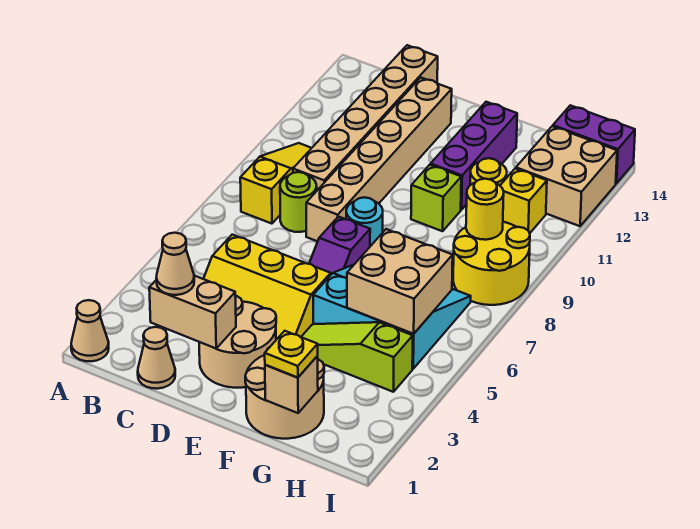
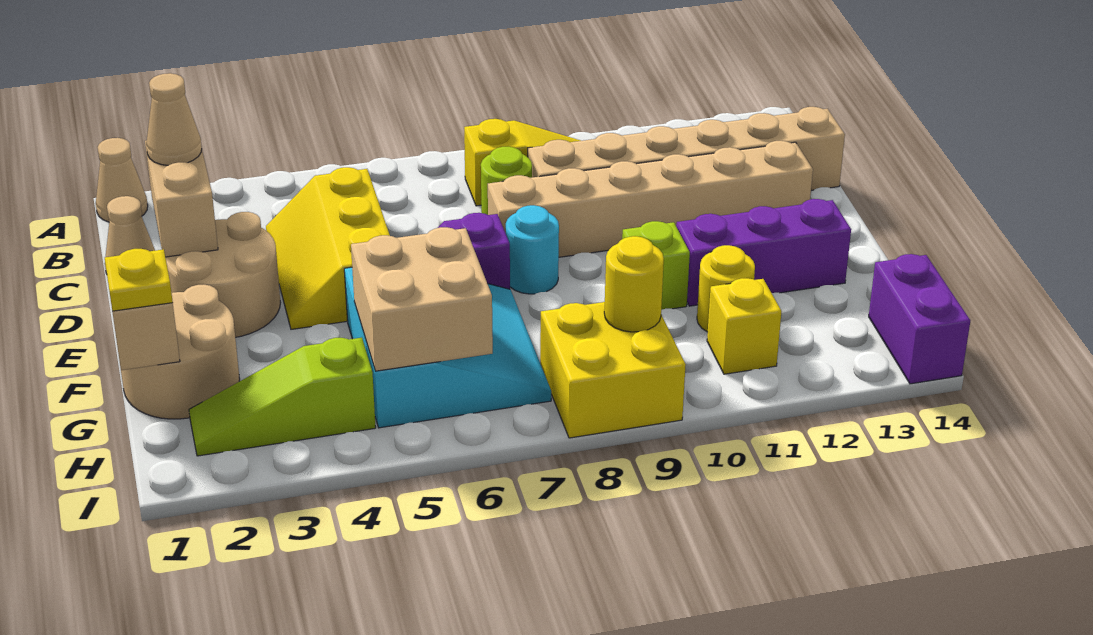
lime slope F4:H4 level 1 top H -> lime slope H2:H4 level 1 top 4
yellow round brick H8:I9 level 1 -> yellow brick H8:I9 level 1
tan brick H12:I13 level 1 -> none

